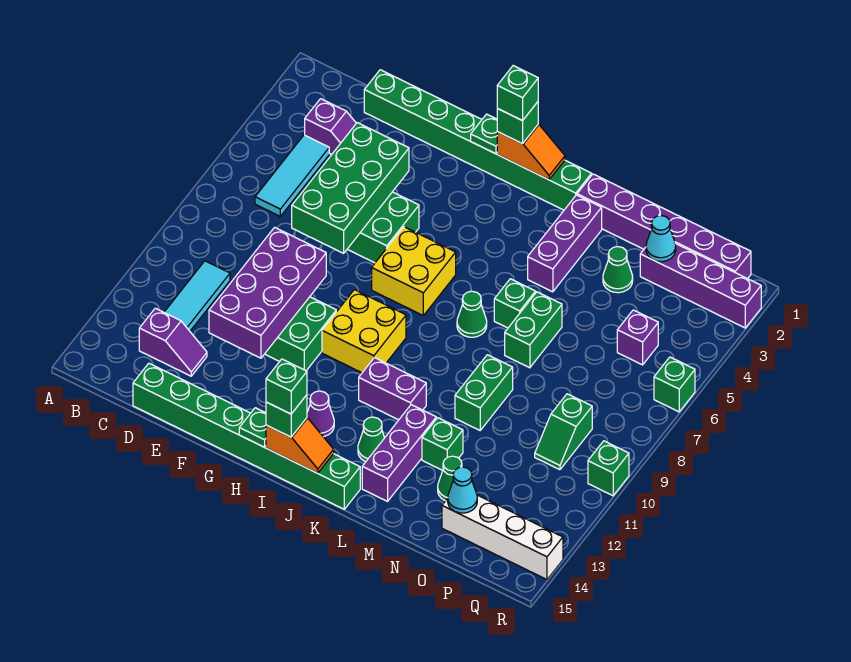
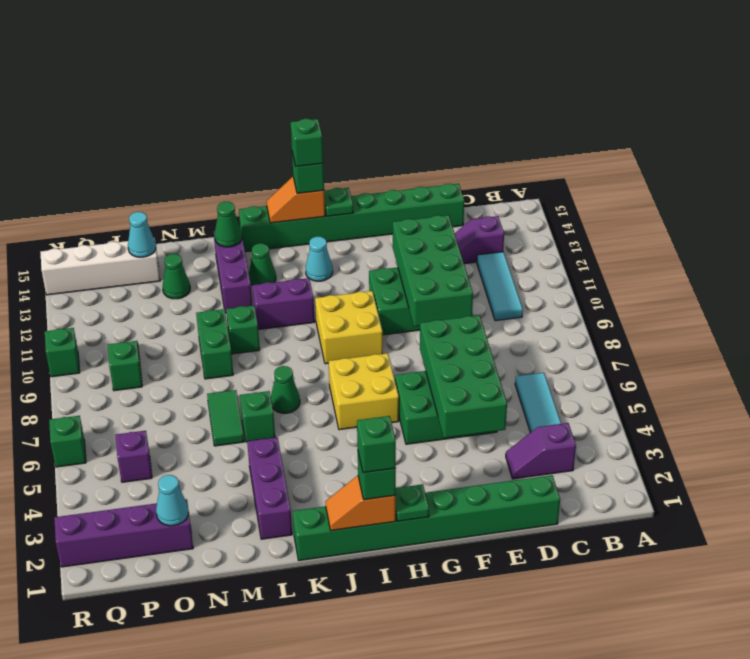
purple brick E9:F12 level 2 -> green brick E9:F12 level 2
purple cone I13 level 1 -> cyan cone I13 level 1
purple brick L1:Q1 level 1 -> none
green brick M6:M7 level 1 -> green tile M6:M7 level 1
green brick M12 level 1 -> green brick L10 level 1
green cone N3 level 1 -> green cone L14 level 2

